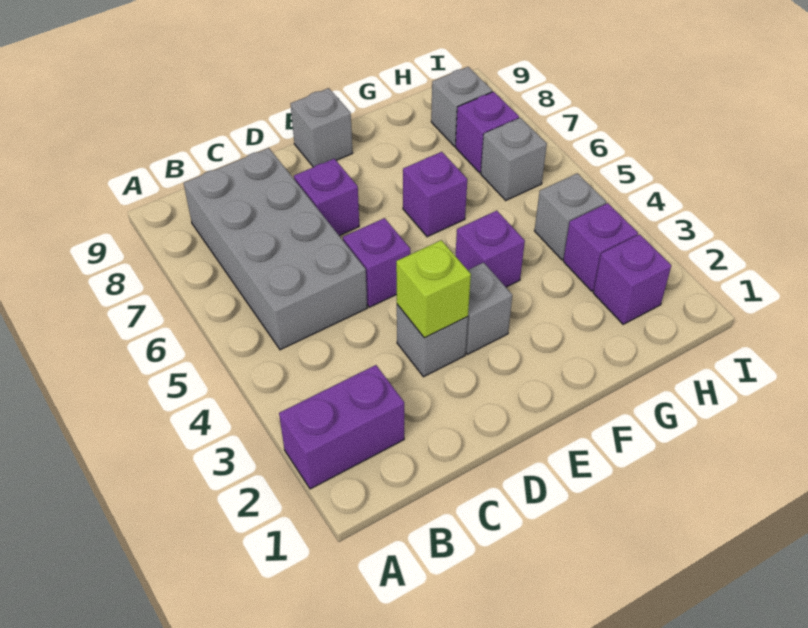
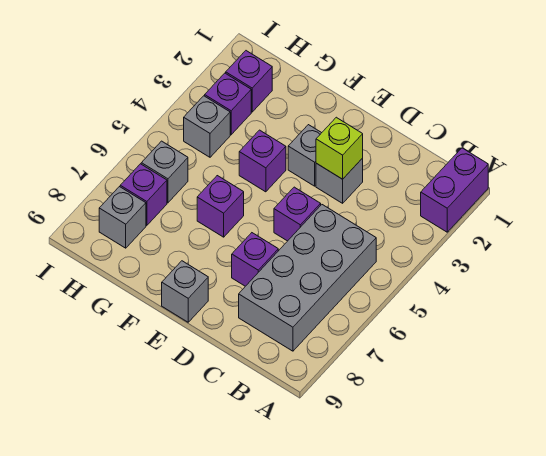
purple brick A2:B2 level 1 -> purple brick A1:A2 level 1

